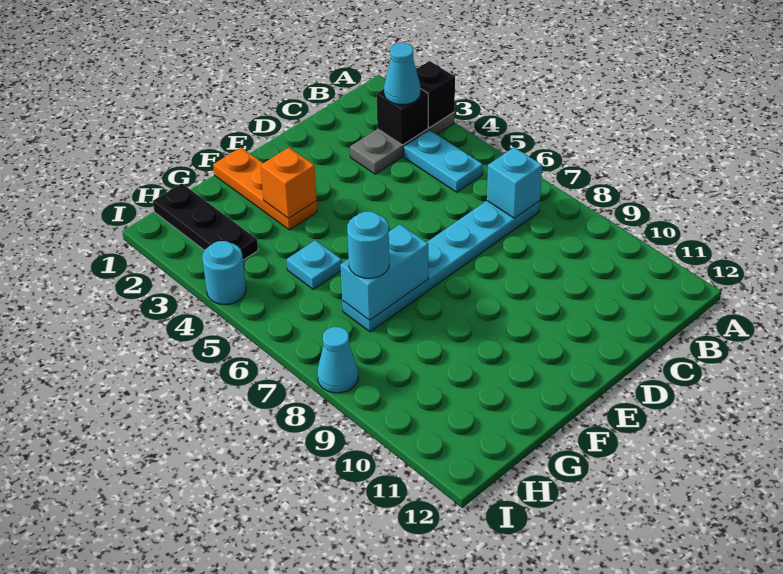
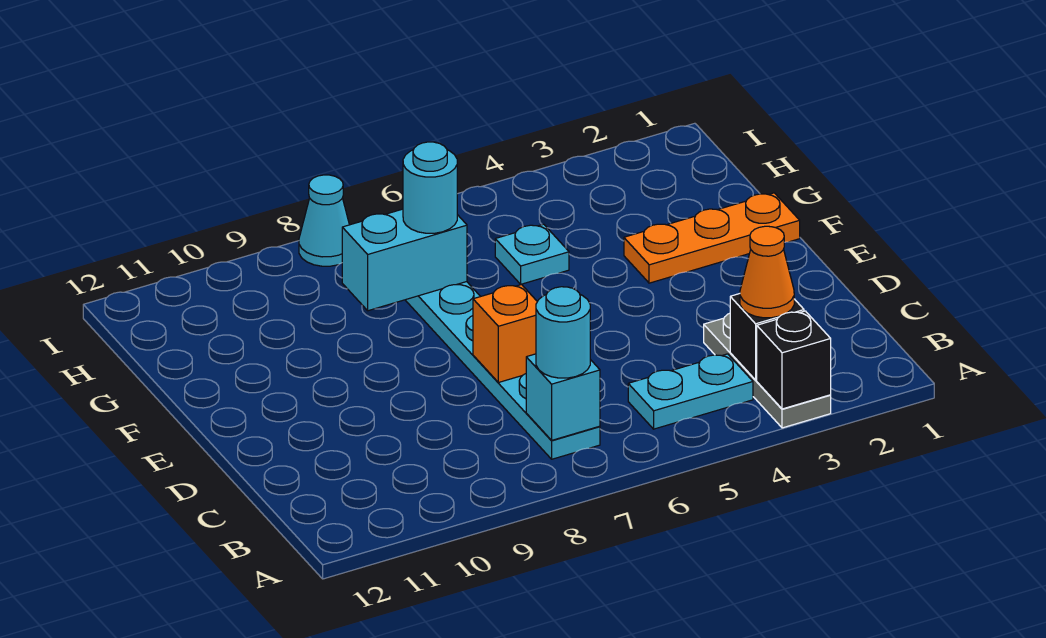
cyan cone B3 level 3 -> orange cone B3 level 3
orange brick F3 level 2 -> orange brick D7 level 2
cyan brick F7:G7 level 2 -> cyan brick G7:G8 level 2
black plate H1:H3 level 1 -> none
cyan round brick I4 level 1 -> cyan round brick B7 level 3

